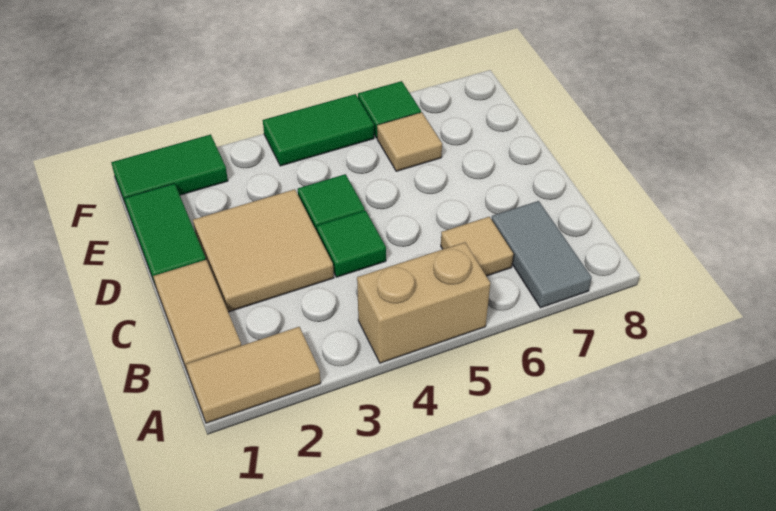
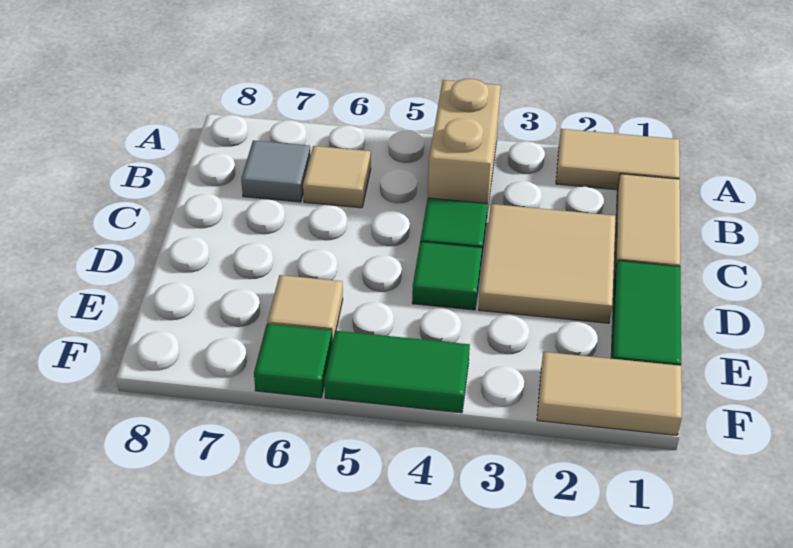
tan brick A4:A5 level 1 -> tan brick A4:B4 level 1
grey tile A7:B7 level 1 -> grey tile B7 level 1
green tile F1:F2 level 1 -> tan tile F1:F2 level 1

